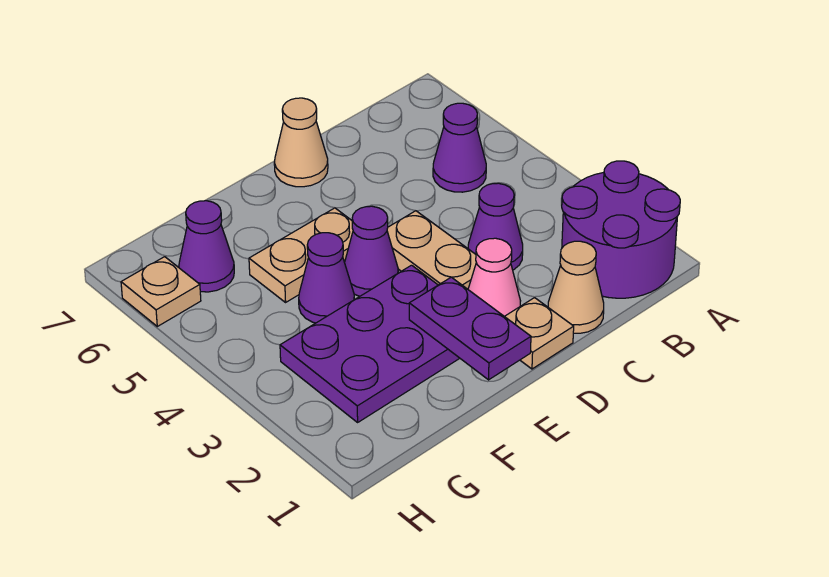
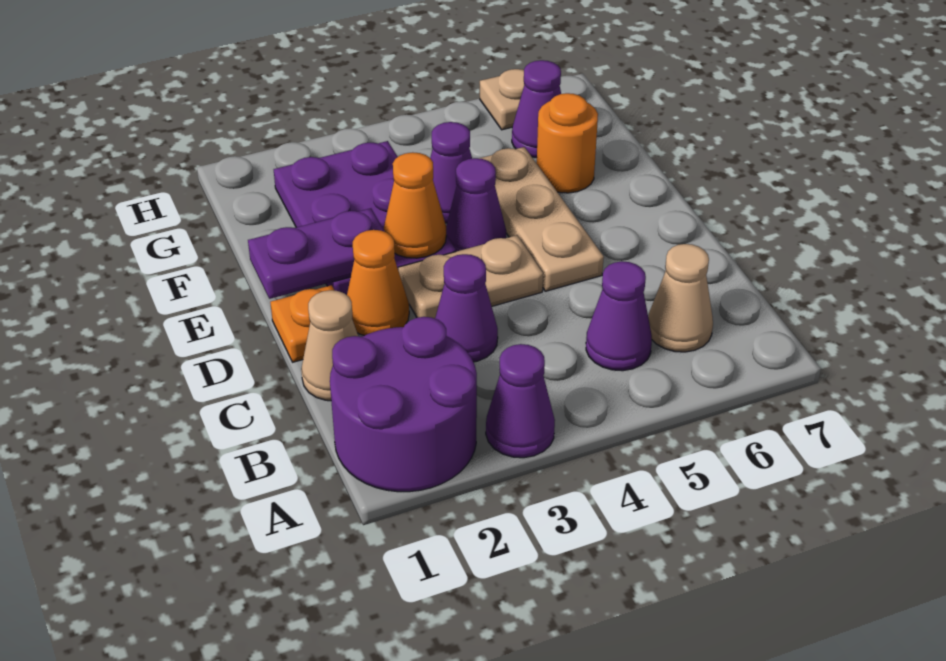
none -> purple cone A3 level 1
tan plate D1 level 1 -> orange plate D1 level 1
pink cone D2 level 1 -> orange cone D2 level 1
tan cone D7 level 1 -> tan cone B6 level 1
none -> orange cone E3 level 2
tan plate E5:F5 level 1 -> tan plate D5:F5 level 1
none -> orange round brick F6 level 1

